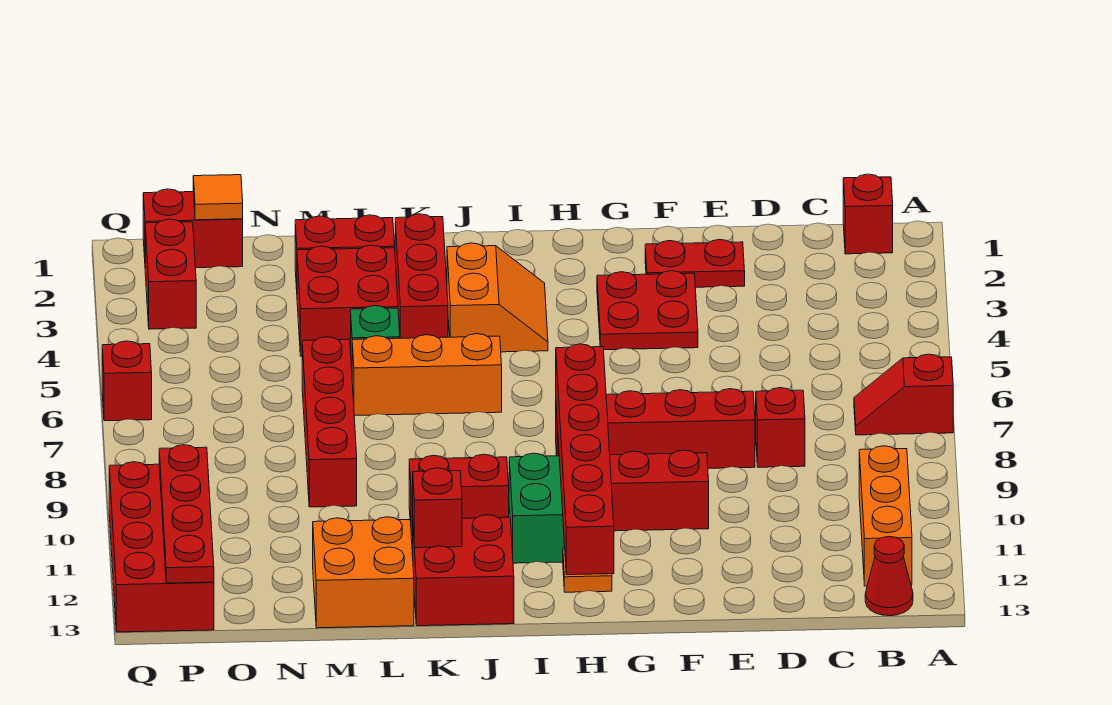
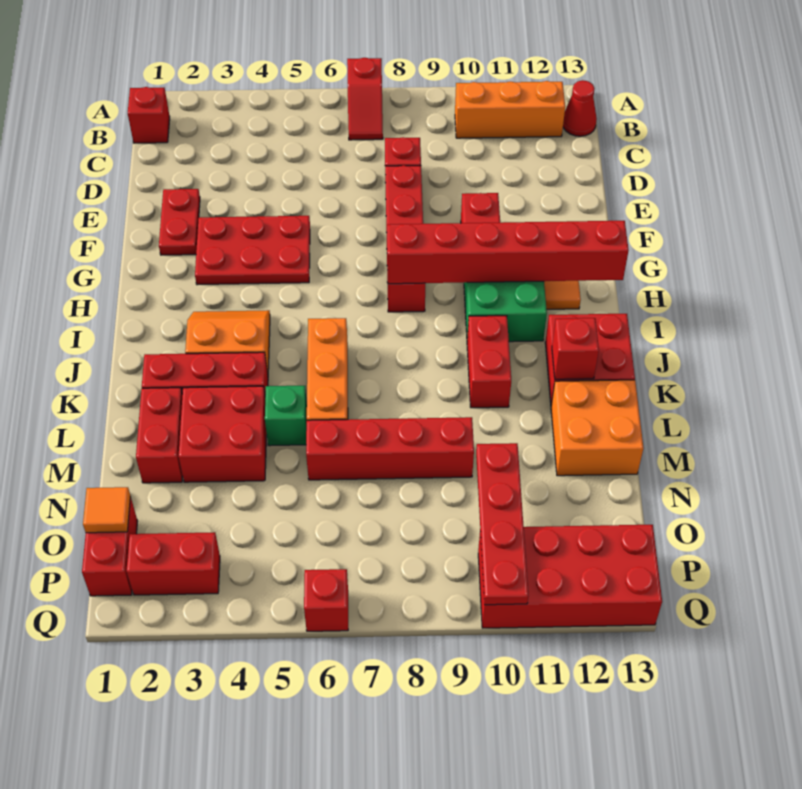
red plate F3:G4 level 1 -> red plate F3:G5 level 1
red plate P10:P13 level 2 -> red plate N10:Q10 level 2

